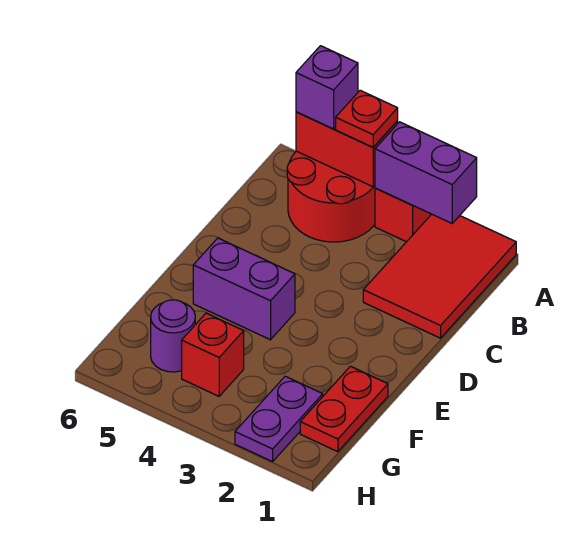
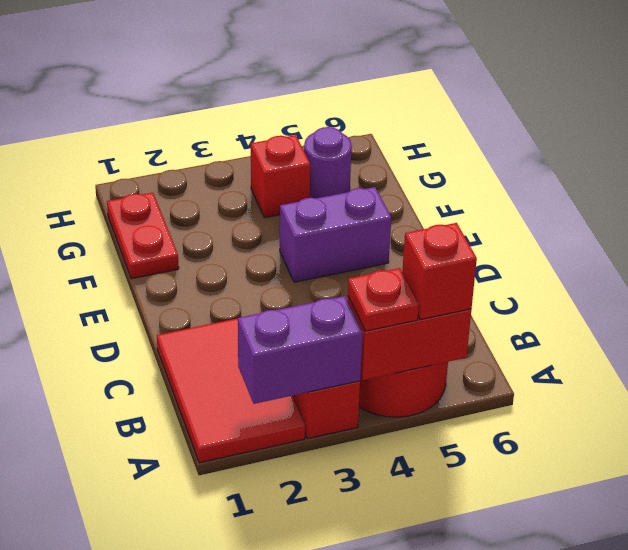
purple brick A5 level 3 -> red brick A5 level 3
purple plate G2:H2 level 1 -> none

